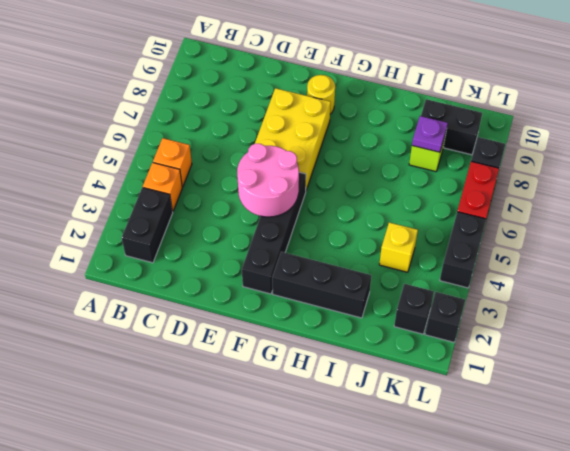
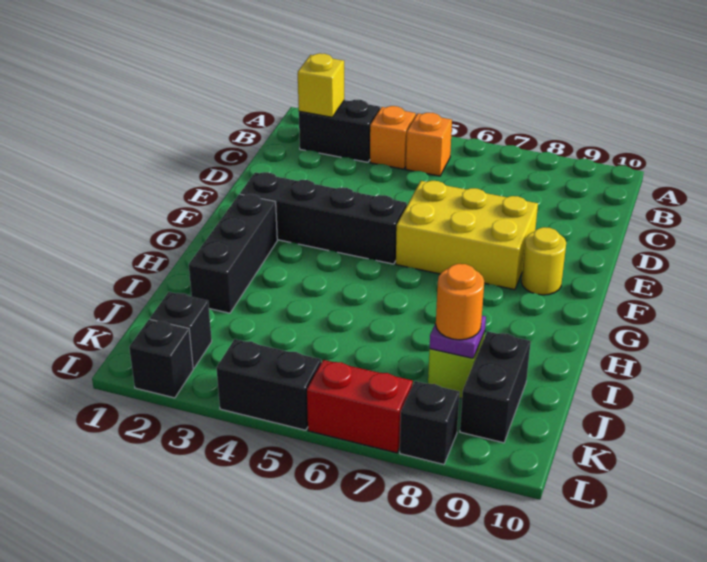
pink round brick E4:F5 level 2 -> none
yellow brick J4 level 1 -> yellow brick B2 level 2
none -> orange round brick J8 level 3

